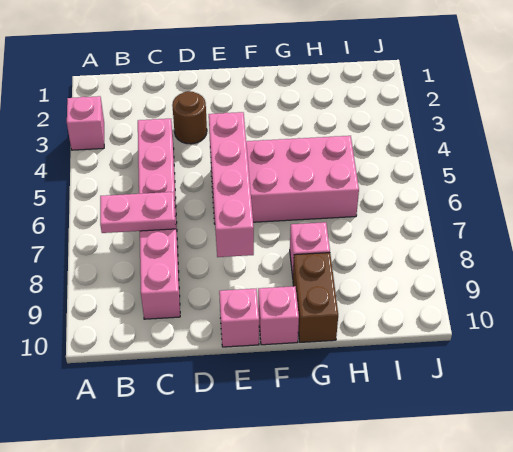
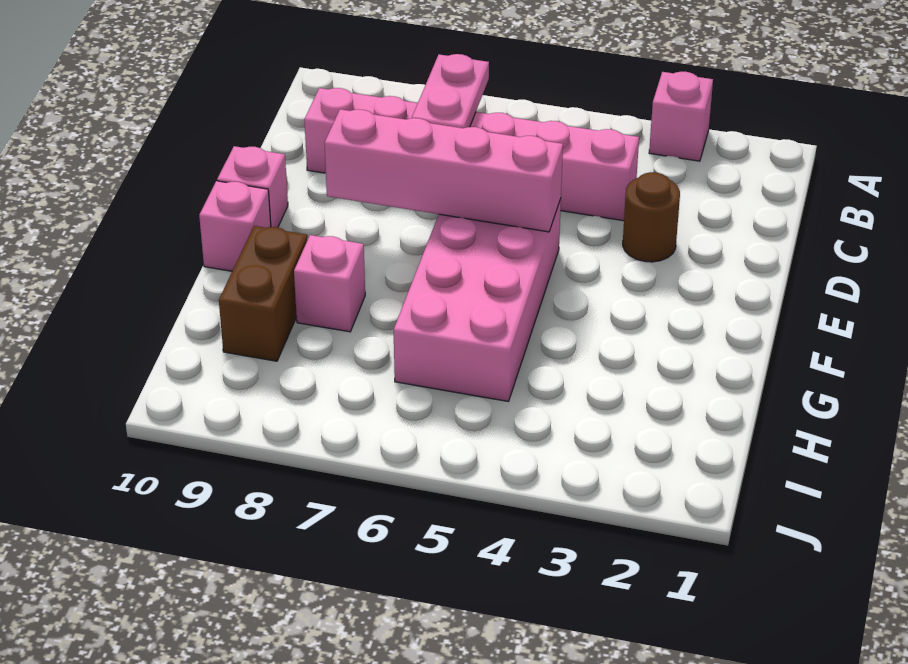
brown brick G9:G10 level 1 -> brown brick G9:H9 level 1

